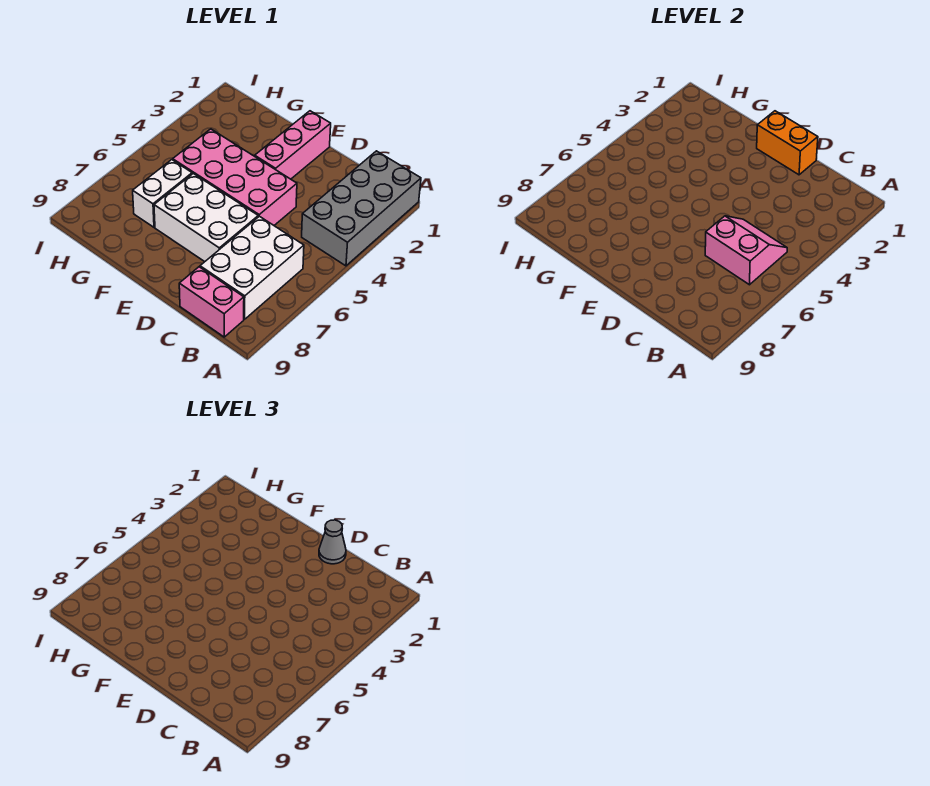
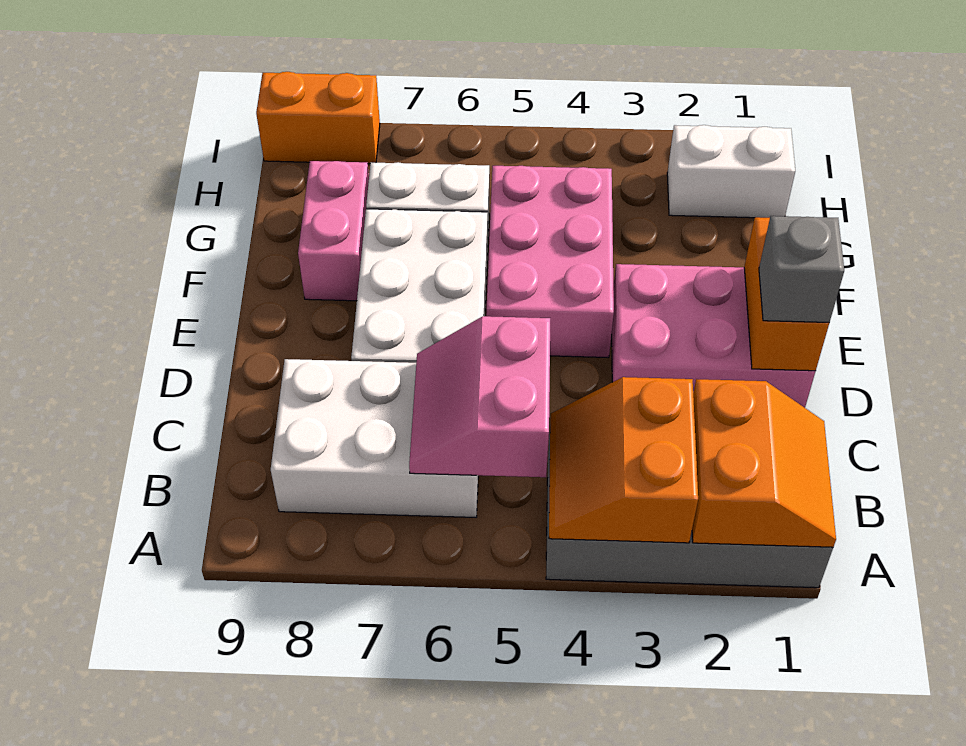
none -> orange slope A1:B2 level 2 top 2
none -> orange slope A3:B4 level 2 top 3
pink slope B5:C6 level 2 top 6 -> pink slope B5:C6 level 2 top 5
pink brick B9:C9 level 1 -> pink brick F8:G8 level 1
grey cone D1 level 3 -> grey brick D1 level 3
pink brick D4:G5 level 1 -> pink brick E4:G5 level 1
pink brick E1:E3 level 1 -> pink brick D1:E3 level 1
none -> white brick H1:H2 level 1
none -> orange brick I8:I9 level 1

